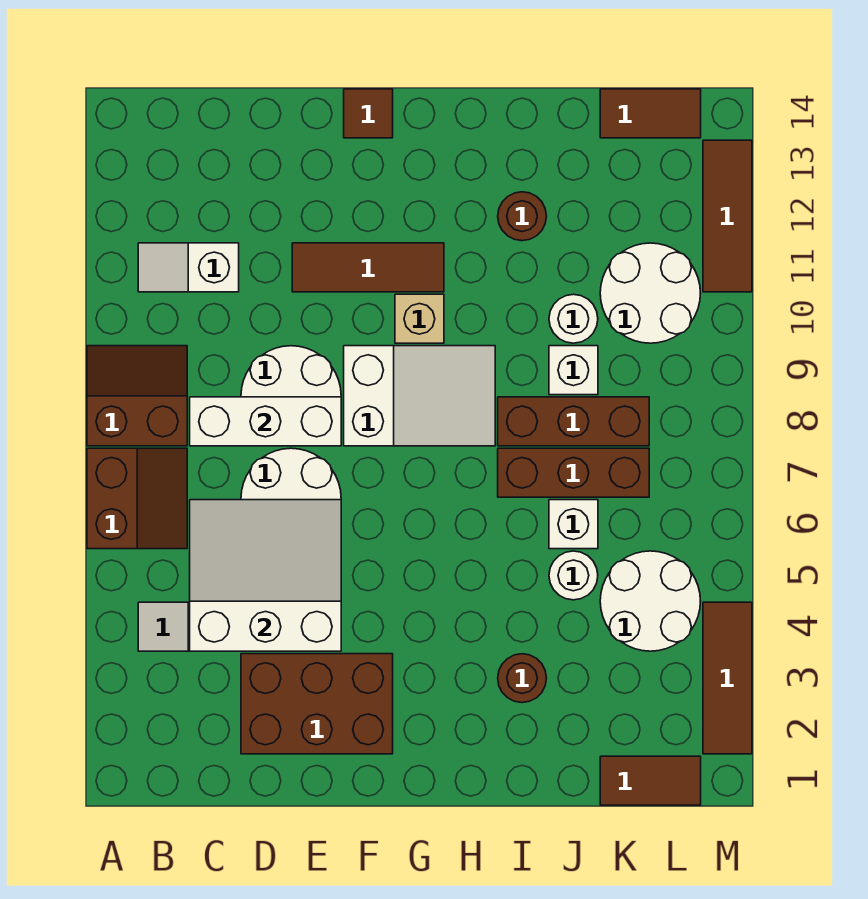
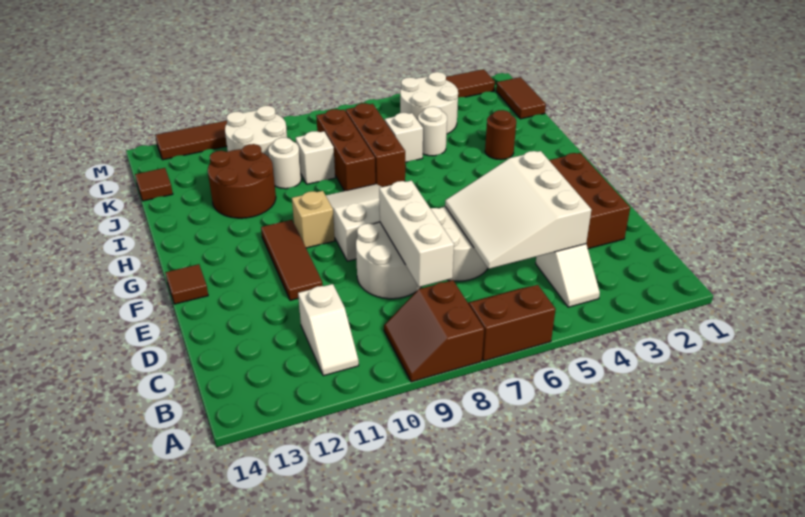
brown round brick I12 level 1 -> brown round brick I11:J12 level 1
brown tile K14:L14 level 1 -> brown tile K14 level 1

